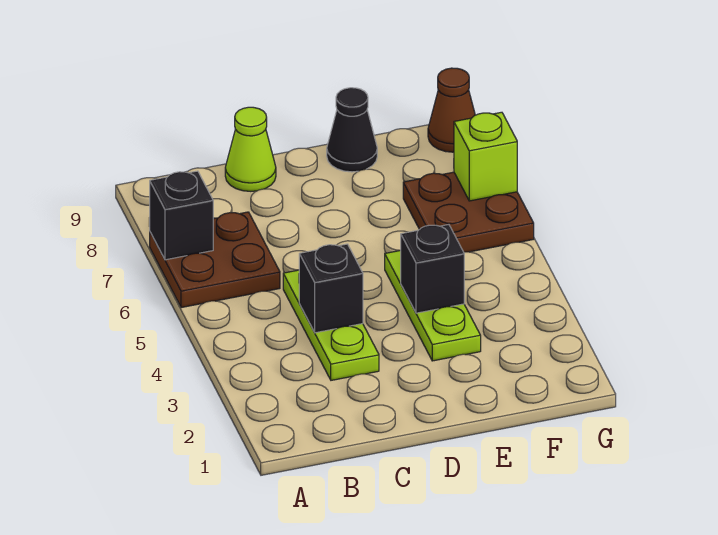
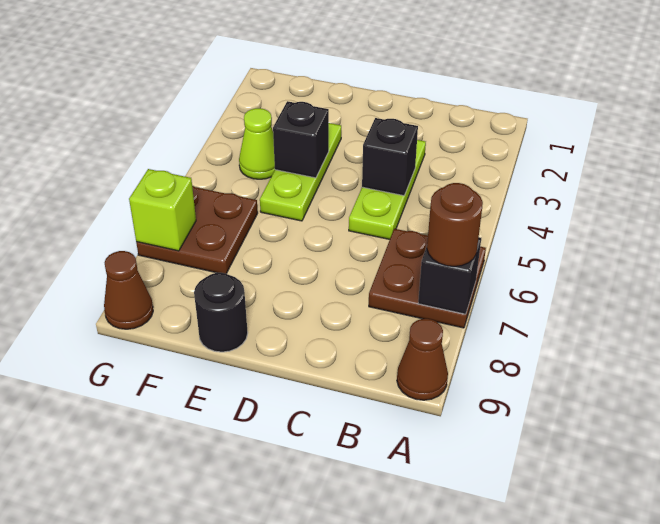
none -> brown round brick A7 level 3
none -> brown cone A9 level 1
lime cone C9 level 1 -> lime cone F4 level 1
black cone E9 level 1 -> black round brick E9 level 1

